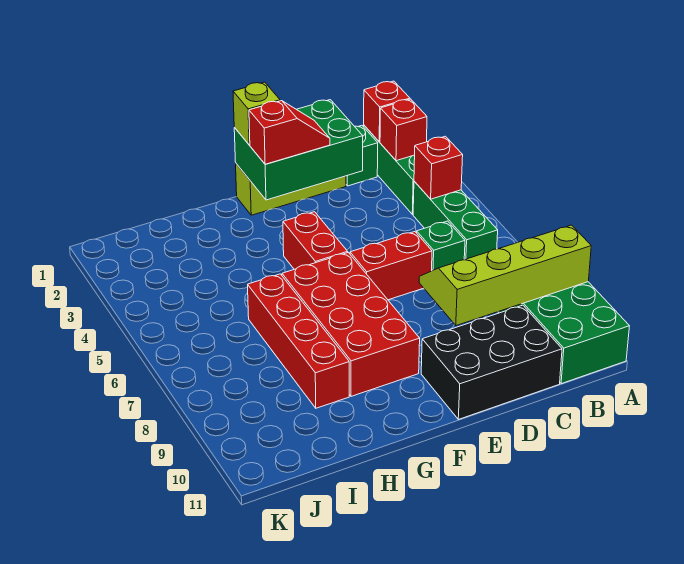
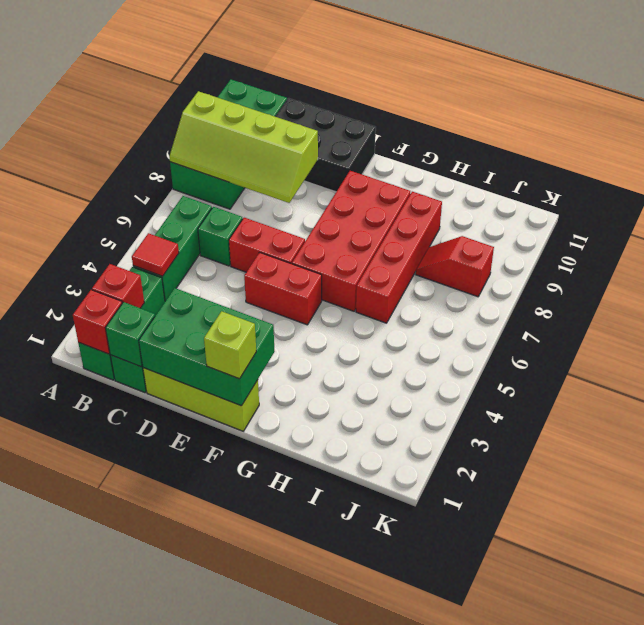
red brick B4 level 2 -> red tile B4 level 2
none -> green brick C1 level 2
red slope E2:F2 level 3 top F -> red slope I8:J8 level 1 top J
red brick F4:F5 level 1 -> red brick E5:F5 level 1

